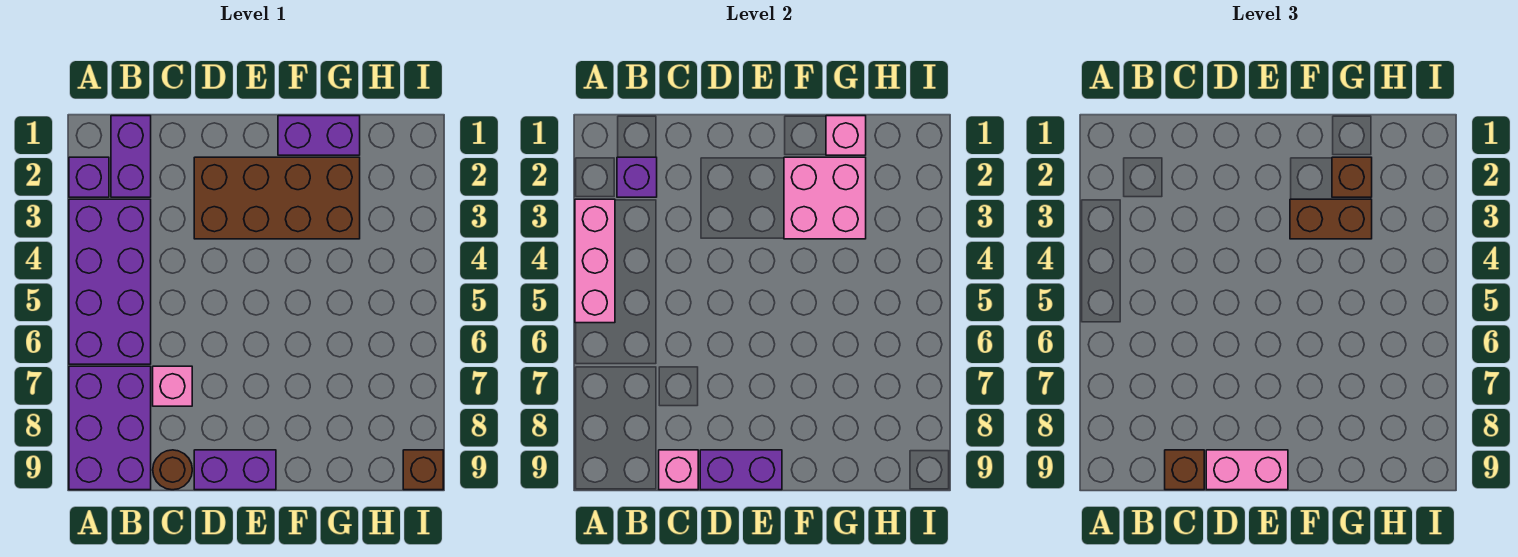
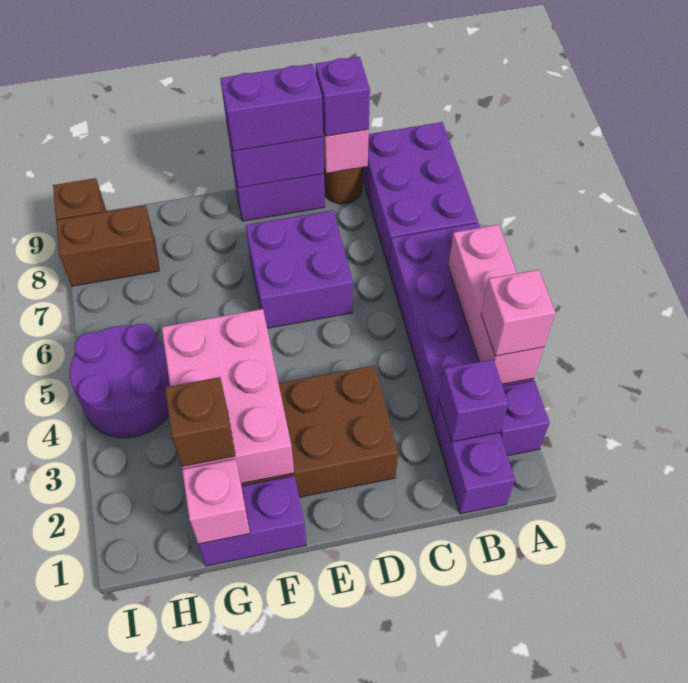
pink brick C7 level 1 -> pink brick A3 level 3
brown brick C9 level 3 -> purple brick C9 level 3
none -> purple brick D6:E7 level 1
pink brick D9:E9 level 3 -> purple brick D9:E9 level 3
pink brick F2:G3 level 2 -> pink brick F2:G4 level 2
brown brick F3:G3 level 3 -> brown brick H8:I8 level 1
none -> purple round brick H4:I5 level 1

